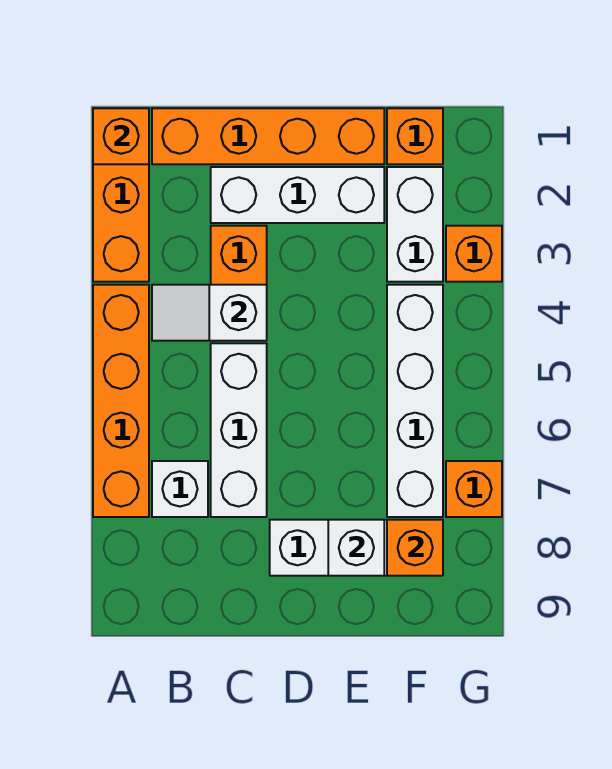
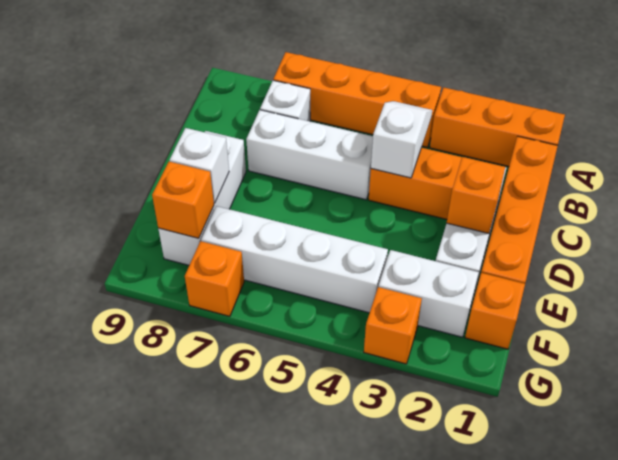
orange brick A1 level 2 -> orange brick D2 level 2

